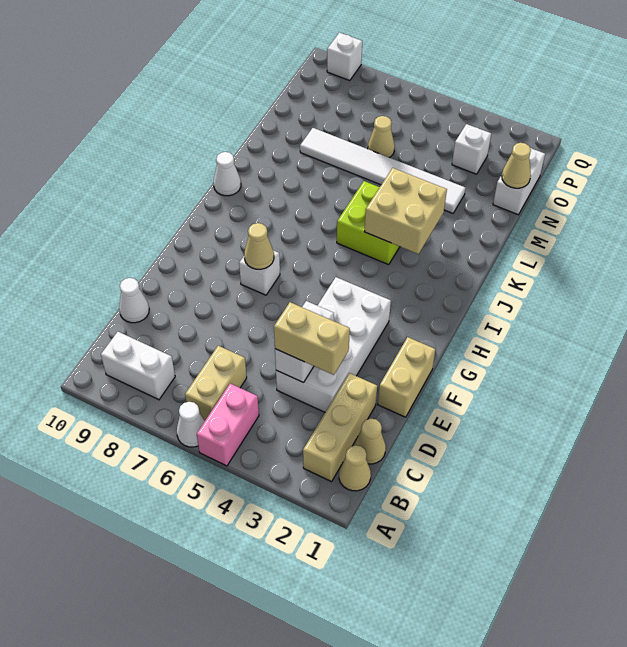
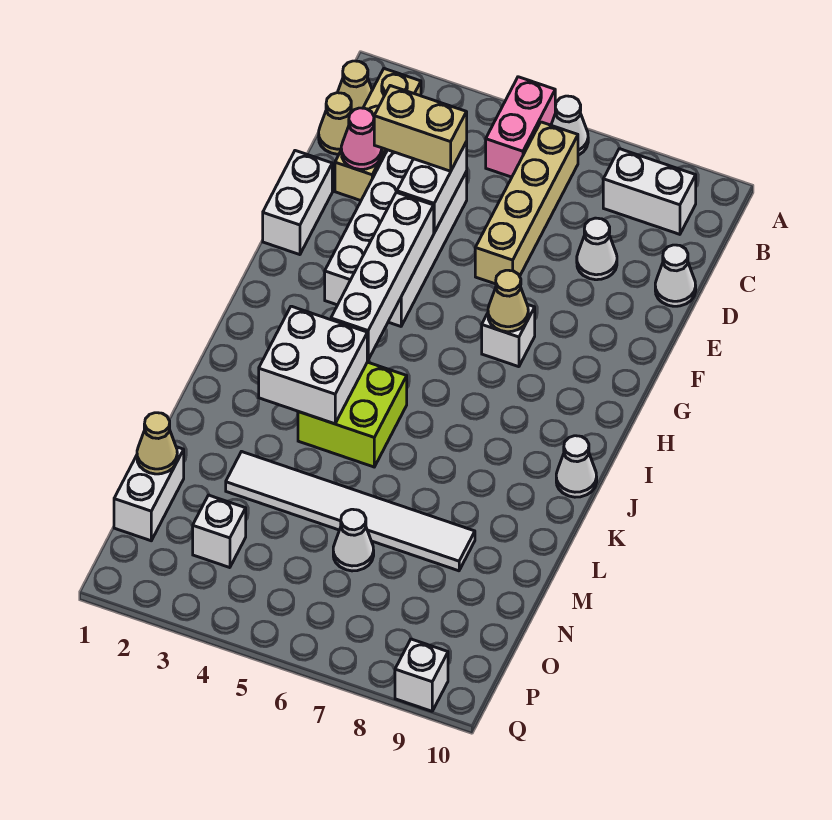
tan brick B6:C6 level 1 -> tan brick B6:E6 level 1
none -> pink cone D2 level 2
none -> white cone D8 level 1
tan brick E1:F1 level 1 -> white brick E1:F1 level 1
none -> white brick F4:I4 level 2
tan brick J3:K4 level 2 -> white brick J3:K4 level 2
tan cone N6 level 1 -> white cone N6 level 1

